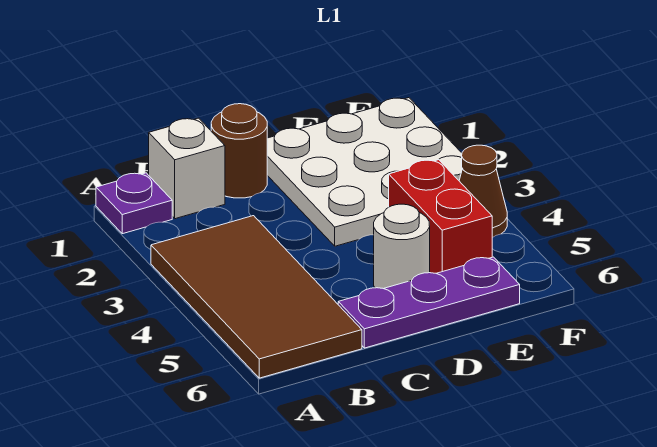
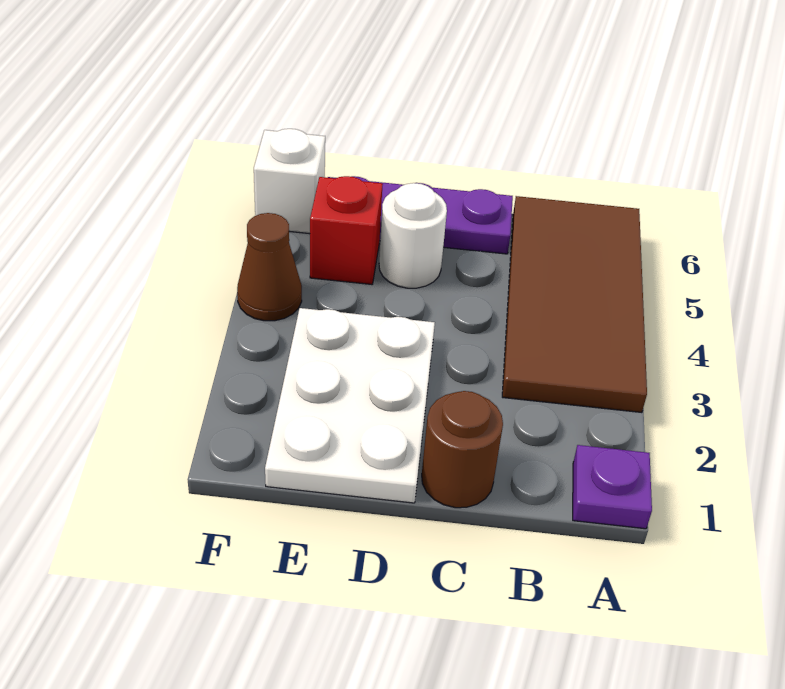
white brick B1 level 1 -> white brick F6 level 1
white plate D1:F3 level 1 -> white plate D1:E3 level 1
red brick E4:E5 level 1 -> red brick E5 level 1

